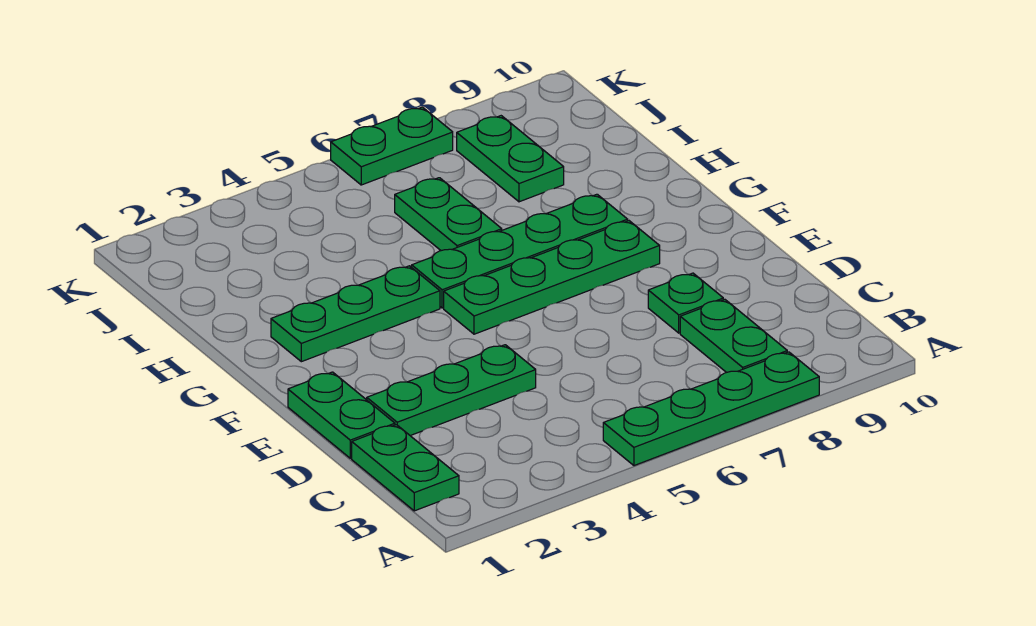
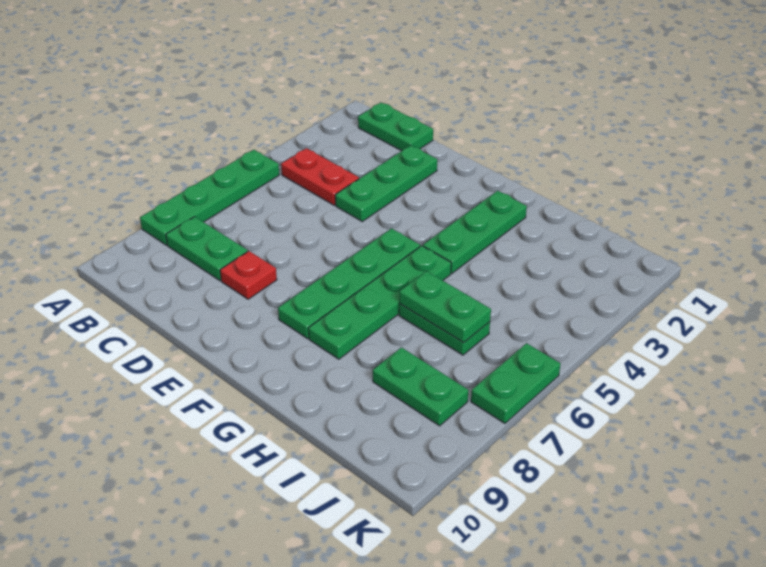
none -> red plate B4:C4 level 1
green plate D1:E1 level 1 -> green plate H6:I6 level 2
green plate D8 level 1 -> red plate D8 level 1

